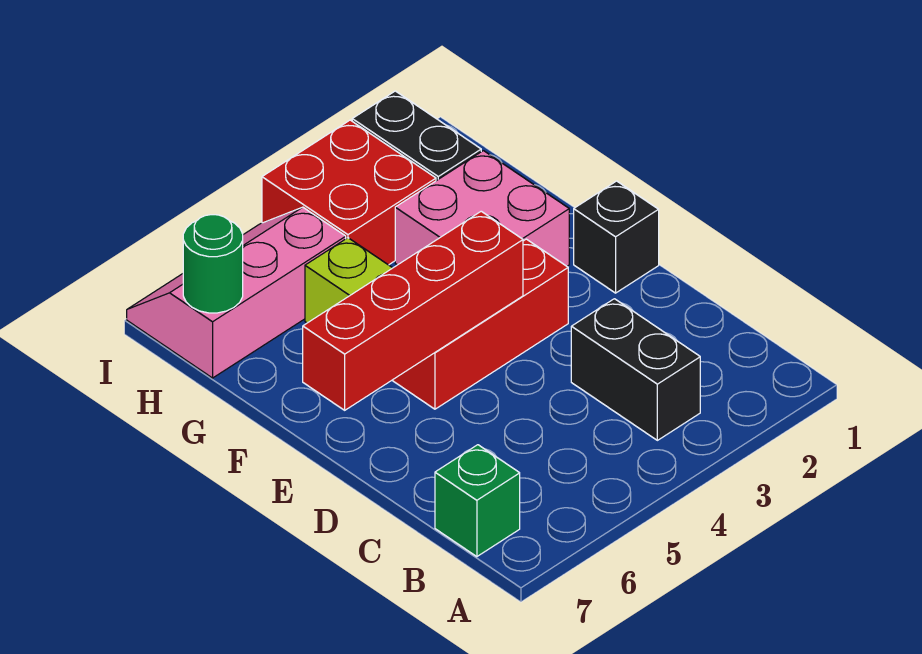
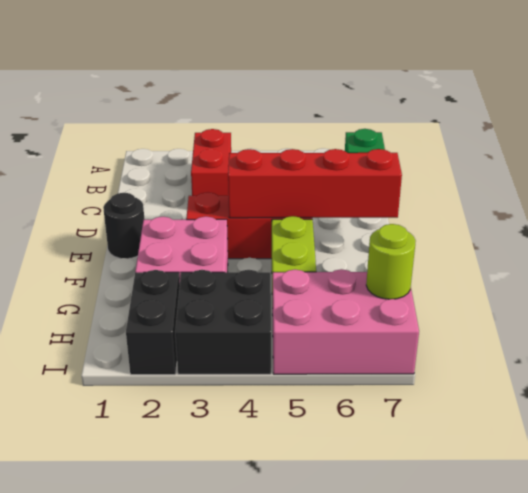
black brick B3:C3 level 1 -> red brick B3:C3 level 1
black brick E1 level 1 -> black round brick E1 level 1
red brick H3:I4 level 1 -> black brick H3:I4 level 1
pink slope H5:I7 level 1 top H -> pink brick H5:I7 level 1
green round brick H7 level 2 -> lime round brick H7 level 2

